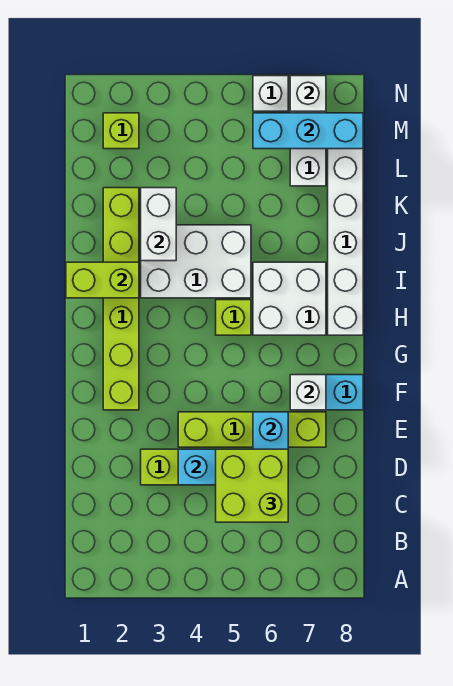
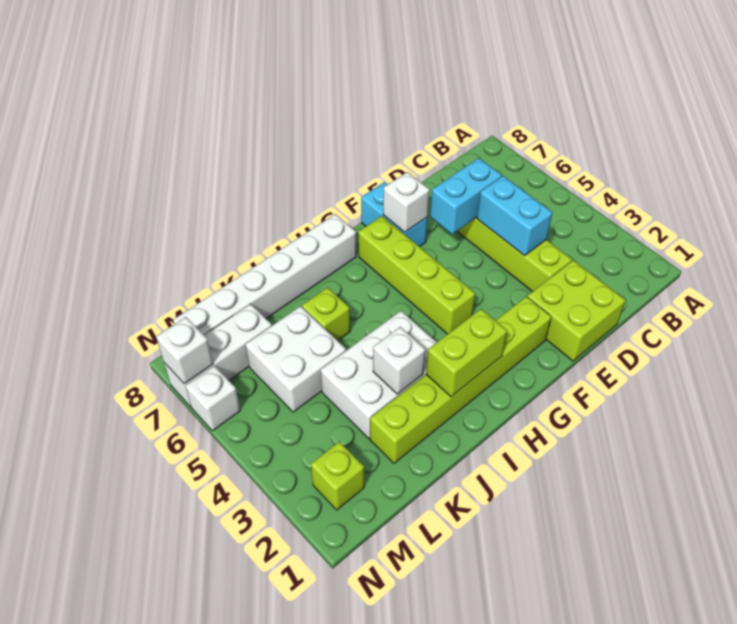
lime brick C5:D6 level 3 -> lime brick D1:E2 level 1
lime brick E4:E7 level 1 -> lime brick G4:G7 level 1
lime brick H5 level 1 -> lime brick J6 level 1
white brick H6:I7 level 1 -> white brick K5:L6 level 1
lime brick I1:I2 level 2 -> lime brick H2:I2 level 2
white brick I3:J5 level 1 -> white brick I3:K4 level 1
white brick J3:K3 level 2 -> white brick J3 level 2
cyan brick M6:M8 level 2 -> none

